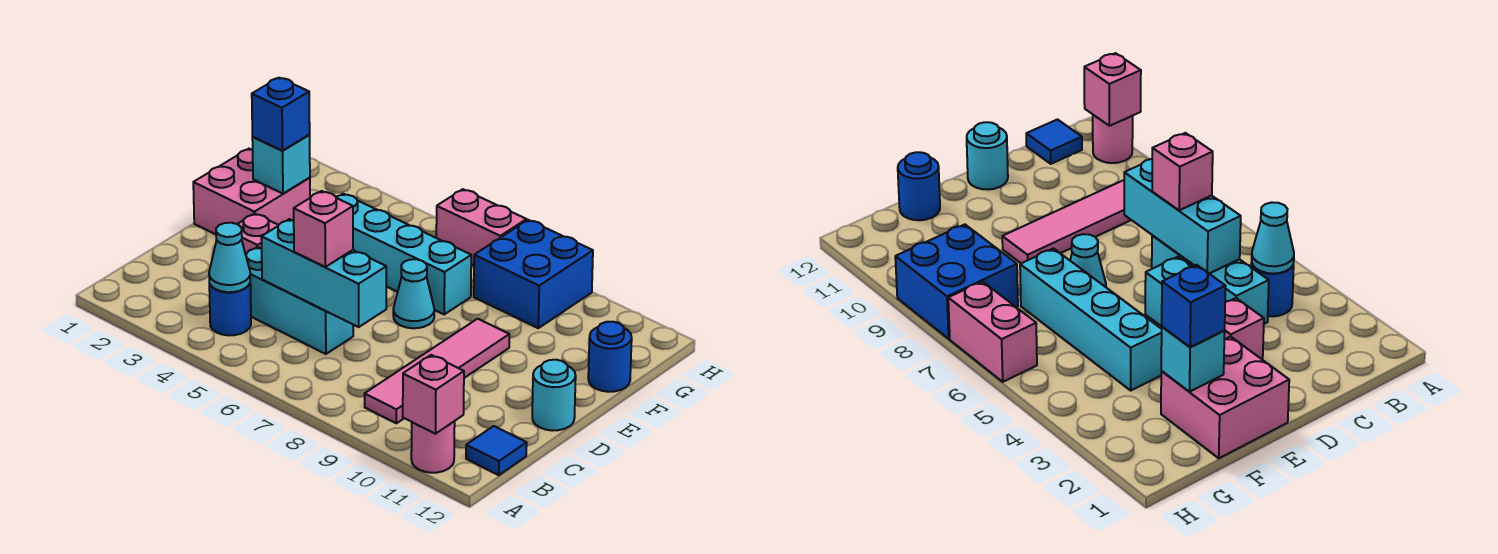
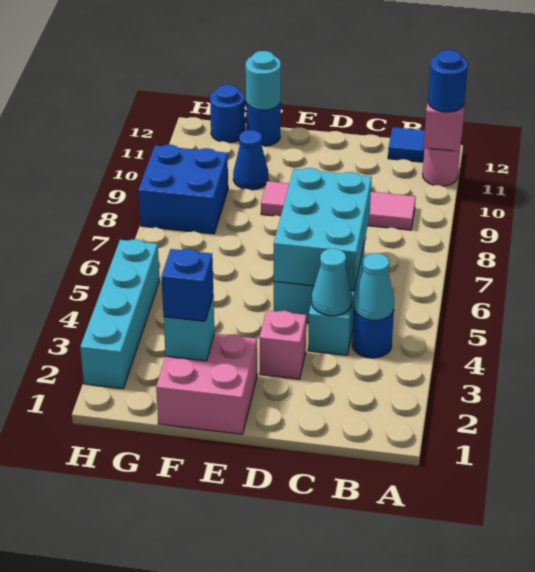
none -> blue round brick A11 level 3
cyan brick C5:C7 level 2 -> cyan brick C5:D7 level 2
pink brick C6 level 3 -> none
cyan round brick D12 level 1 -> cyan round brick F12 level 2
cyan cone E7 level 1 -> cyan cone C4 level 2
cyan brick F4:F7 level 1 -> cyan brick H2:H5 level 1
none -> blue cone F10 level 1
none -> blue round brick G12 level 1
pink brick H6:H7 level 1 -> none

